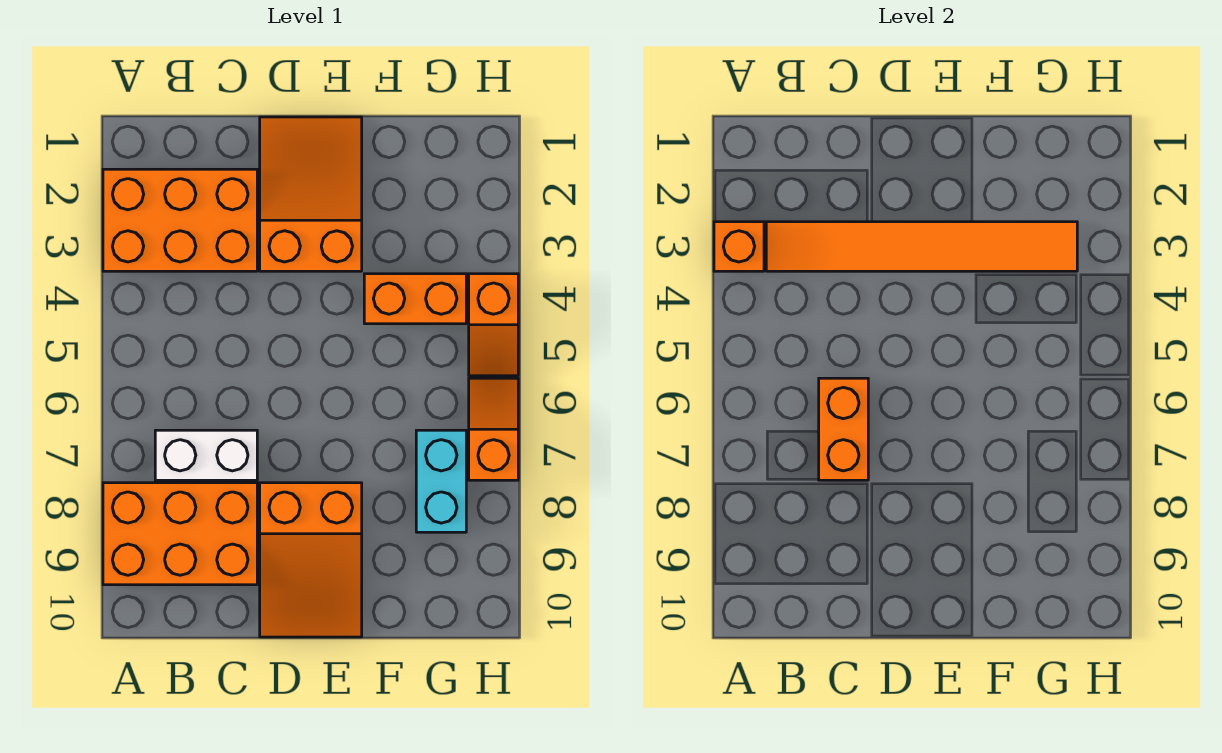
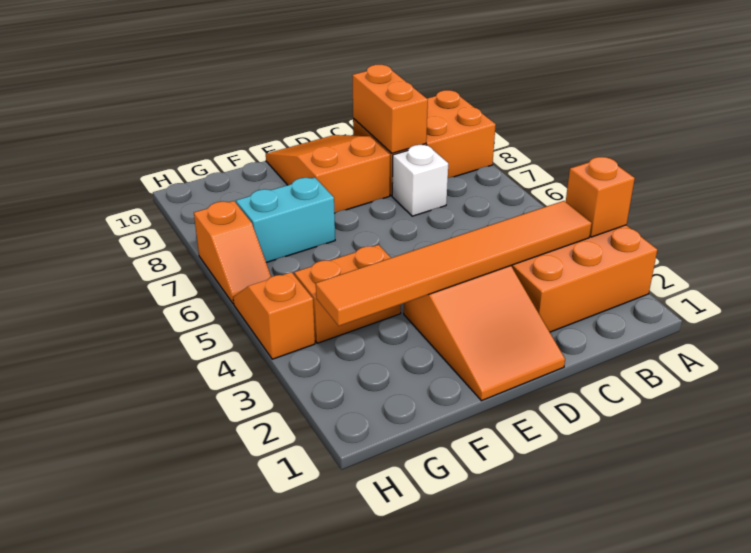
white brick B7:C7 level 1 -> white brick C7 level 1
orange brick C6:C7 level 2 -> orange brick C8:C9 level 2
cyan brick G7:G8 level 1 -> cyan brick F7:G7 level 1

